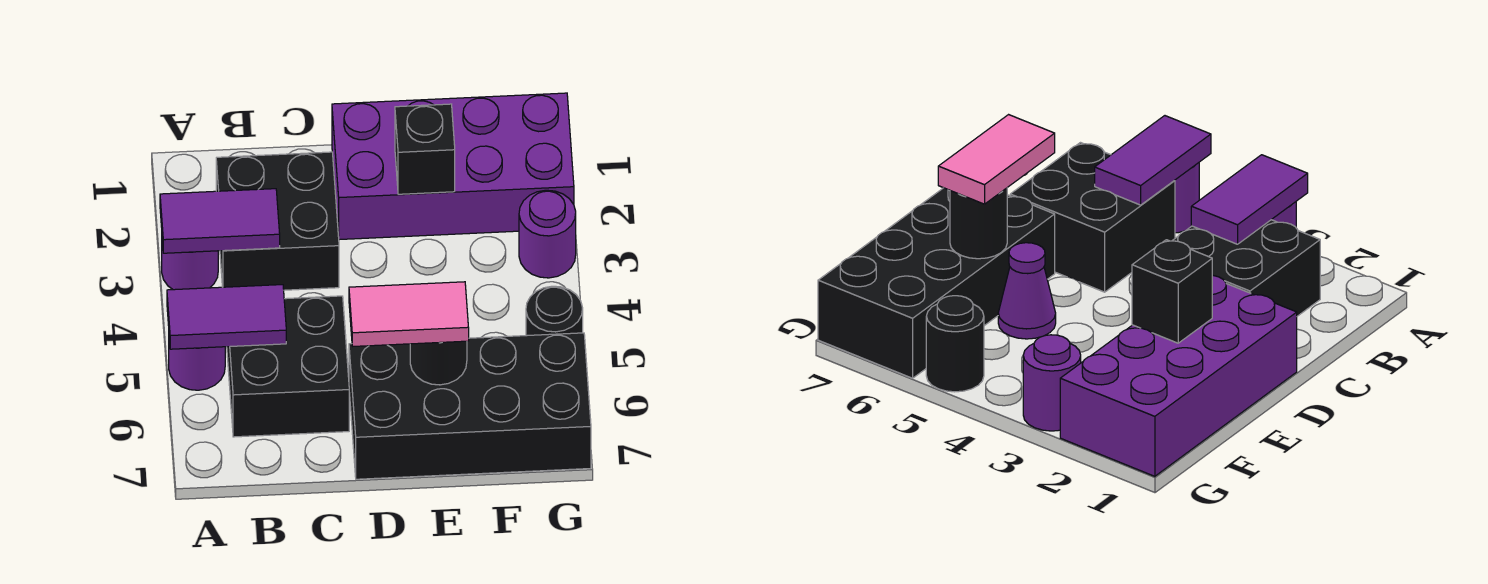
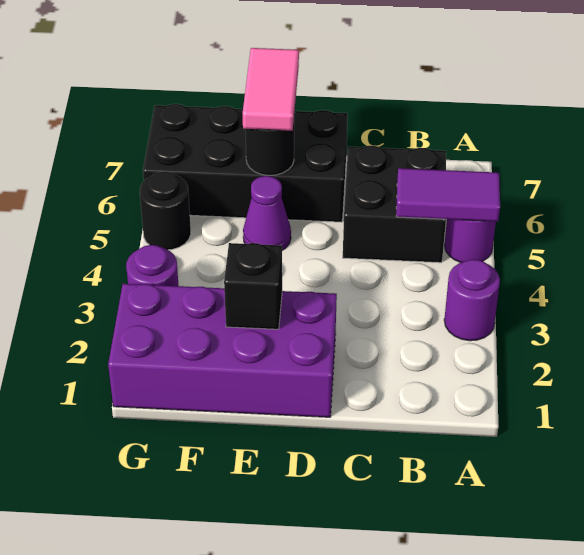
purple tile A3:B3 level 2 -> none
black brick B2:C3 level 1 -> none
pink tile D6:E6 level 3 -> pink tile E6:E7 level 3

